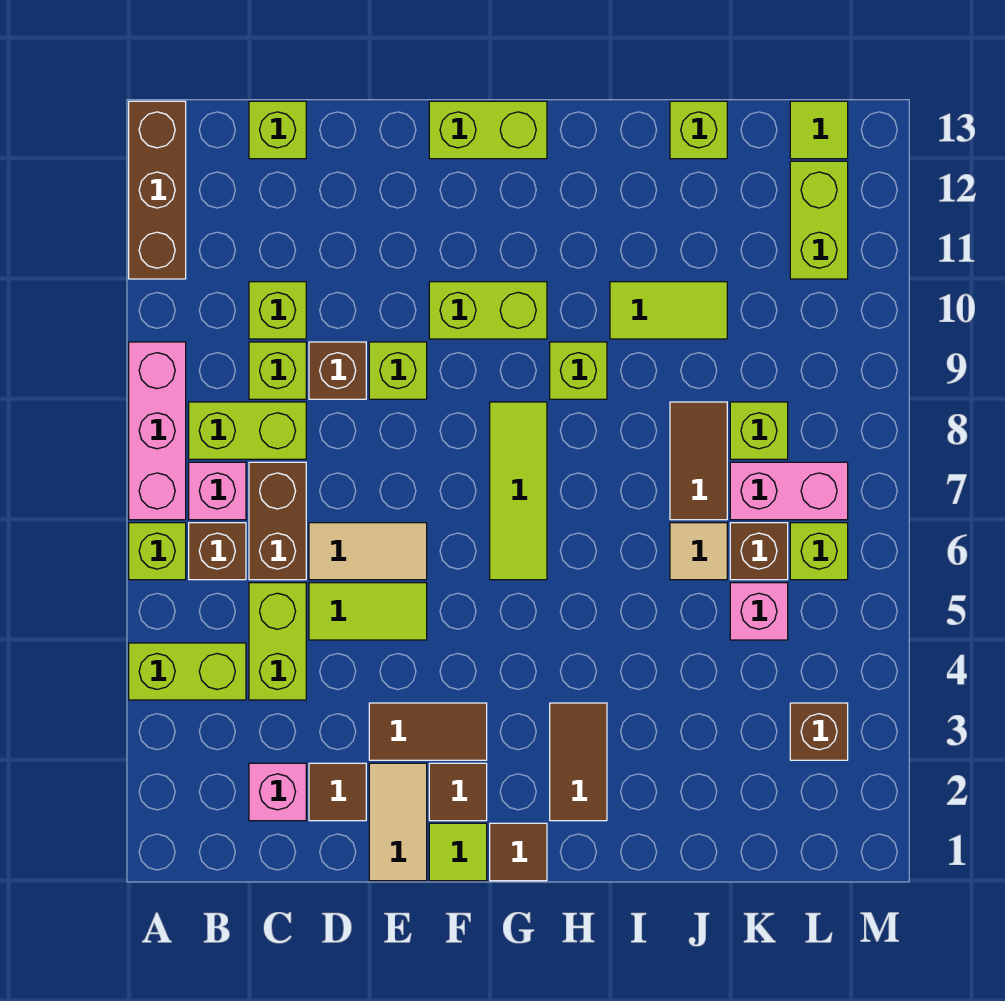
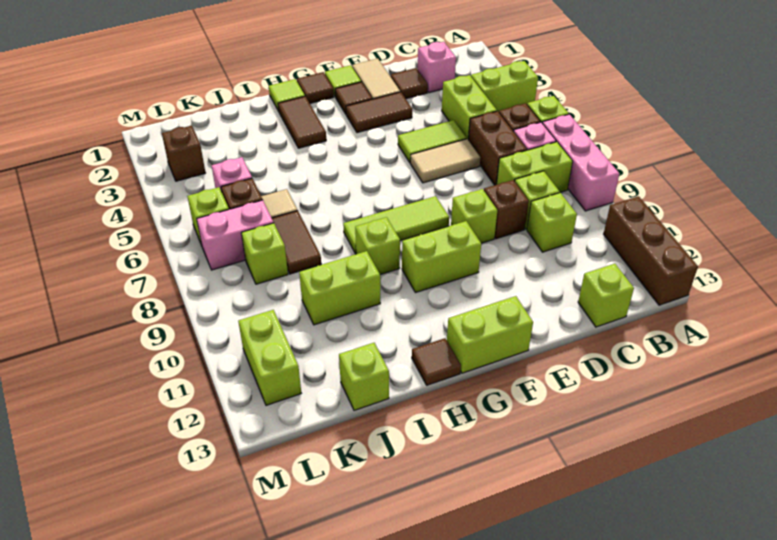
lime tile G6:G8 level 1 -> lime tile F8:H8 level 1
none -> brown tile H13 level 1
lime tile I10:J10 level 1 -> lime brick I10:J10 level 1
lime tile L13 level 1 -> lime tile H1 level 1

